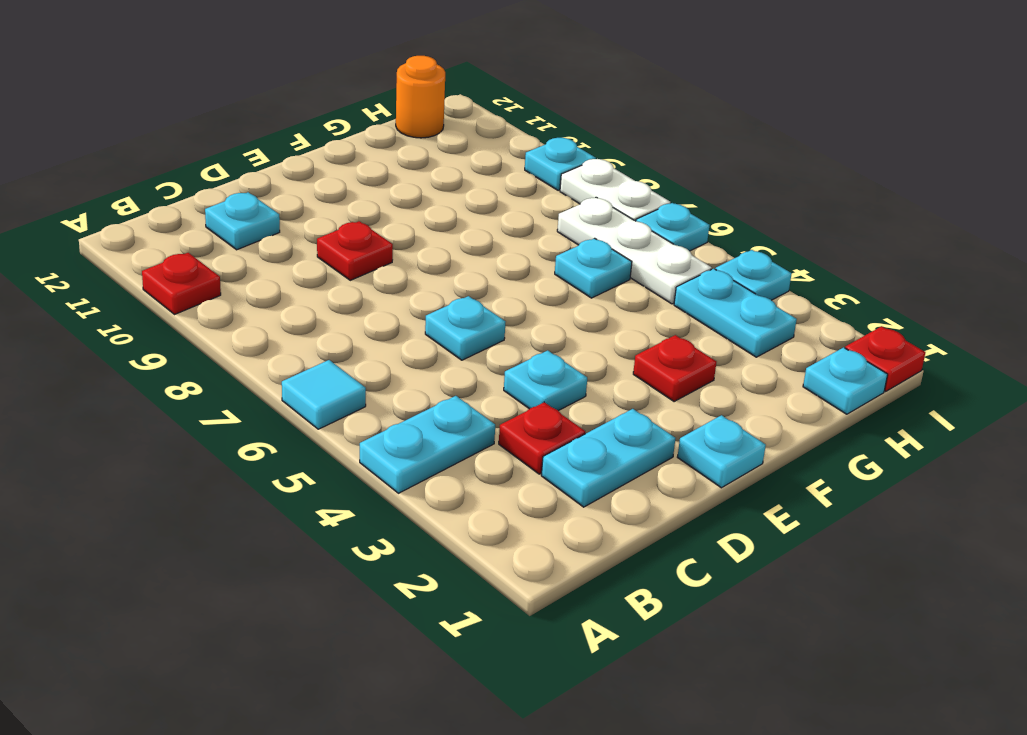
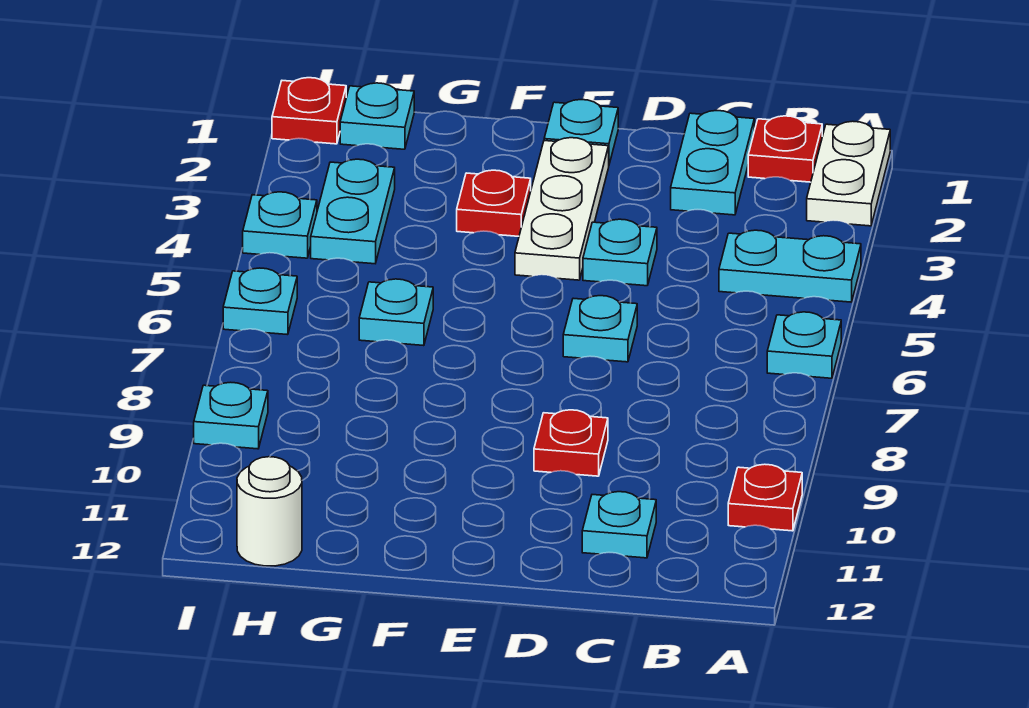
cyan tile A6 level 1 -> cyan plate A6 level 1
cyan plate C2:D2 level 1 -> cyan plate C1:C2 level 1
red plate C3 level 1 -> red plate B1 level 1
white plate H5:H7 level 1 -> white plate E2:E4 level 1
orange round brick H12 level 1 -> white round brick H12 level 1
white plate I7:I8 level 1 -> white plate A1:A2 level 1

